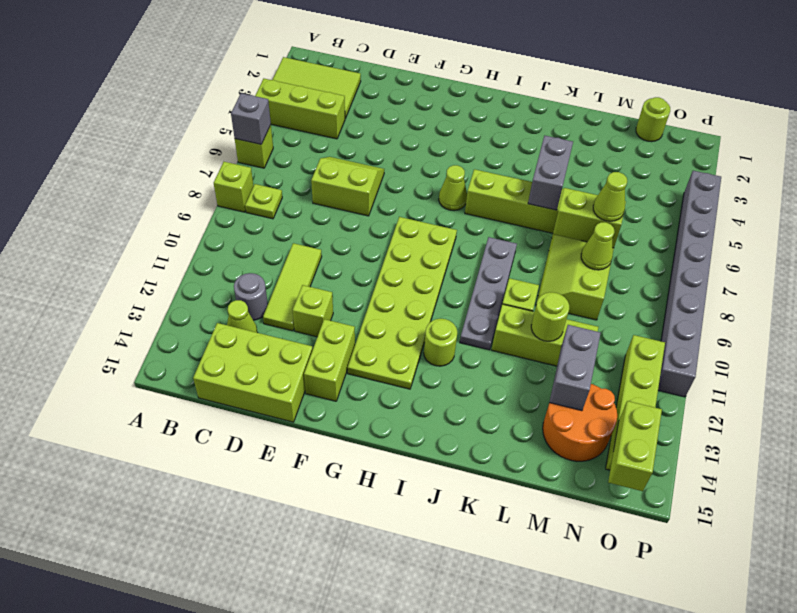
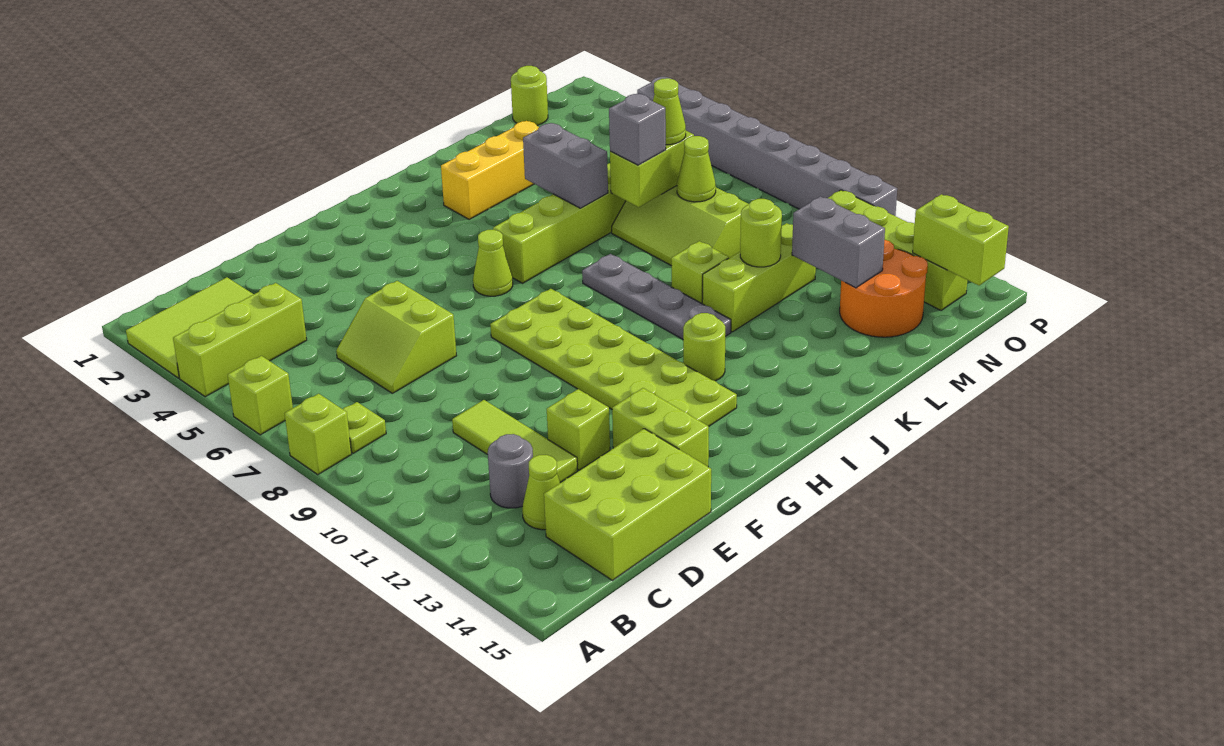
grey brick A6 level 2 -> grey brick L7 level 3
lime slope D6:E7 level 1 top 7 -> lime slope D6:E7 level 1 top E
none -> yellow brick J3:L3 level 1

